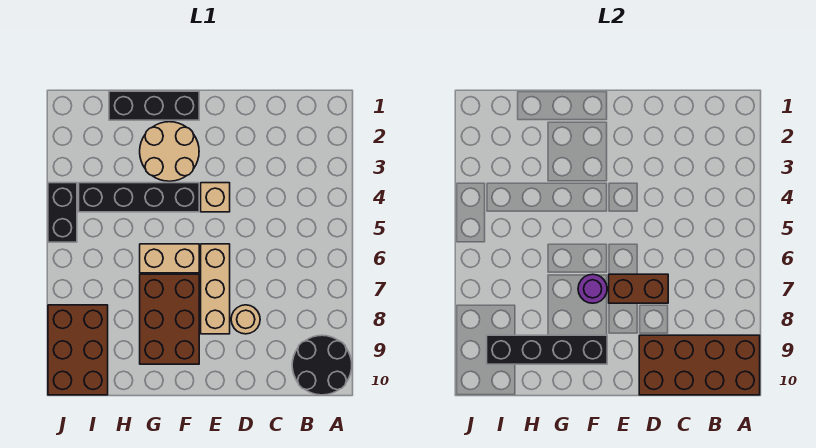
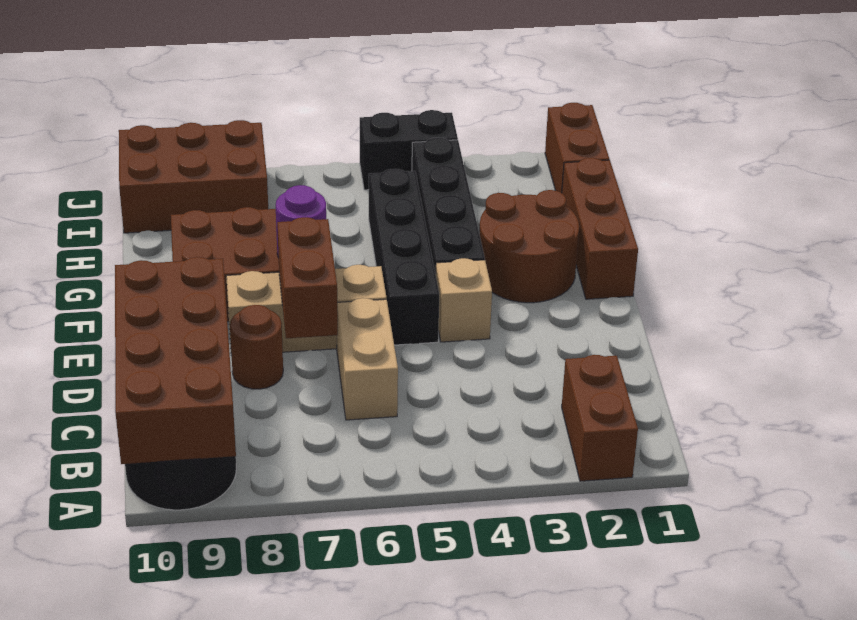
none -> brown brick A2:B2 level 1
tan round brick D8 level 1 -> brown round brick D8 level 1
black brick F1:H1 level 1 -> brown brick F1:H1 level 1
tan round brick F2:G3 level 1 -> brown round brick F2:G3 level 1
tan brick F6:G6 level 1 -> tan brick C6:D6 level 1
black brick F9:I9 level 2 -> black brick E5:H5 level 1
none -> brown brick I1:J1 level 1

